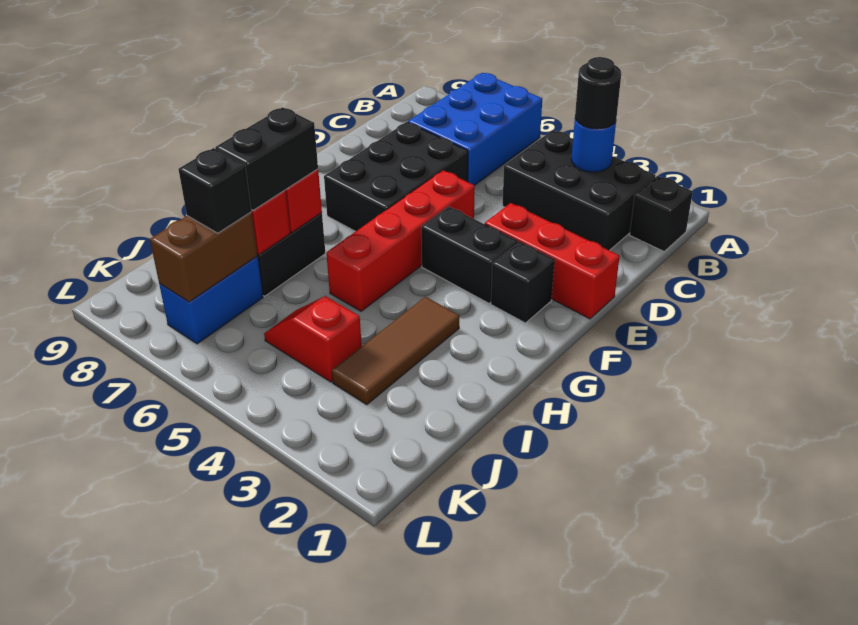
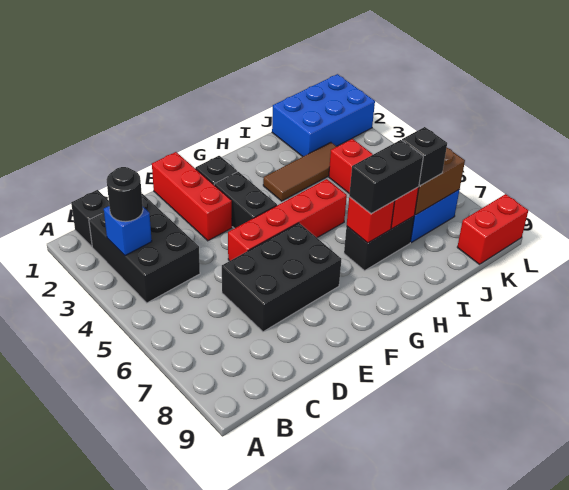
blue brick A6:C7 level 1 -> blue brick J1:L2 level 1
blue round brick B3 level 2 -> blue brick B3 level 2
none -> red brick K9:L9 level 1

